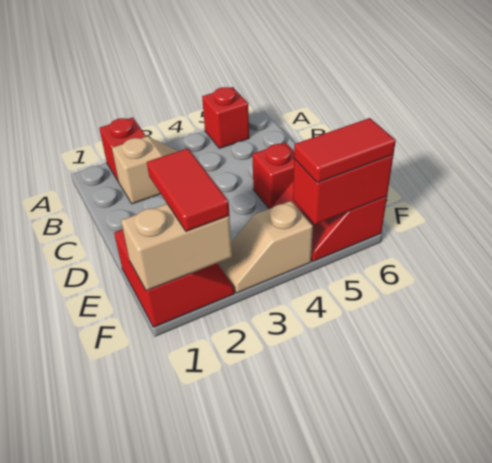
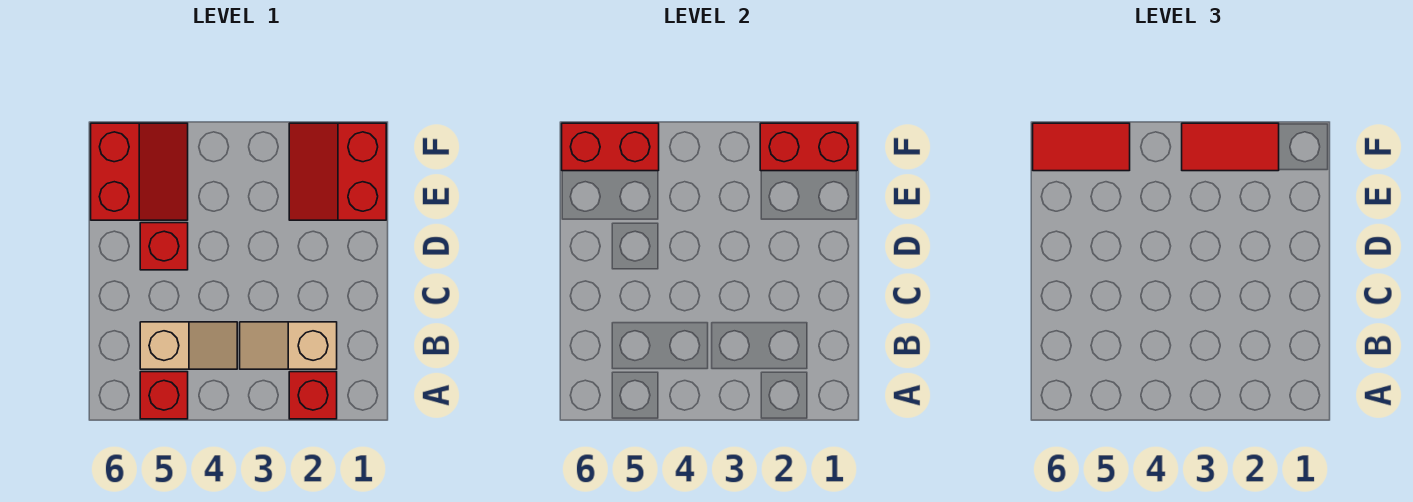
red tile E2:F2 level 3 -> red tile F2:F3 level 3
tan brick F1:F2 level 2 -> red brick F1:F2 level 2
tan slope F3:F4 level 1 top 4 -> tan slope B4:B5 level 1 top 5

